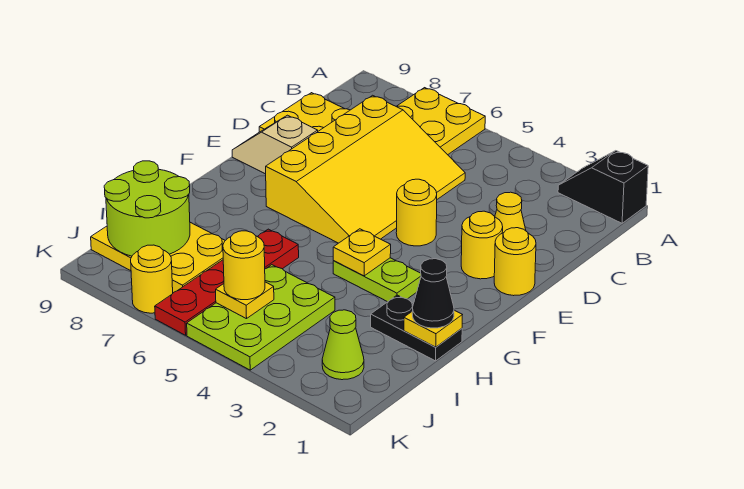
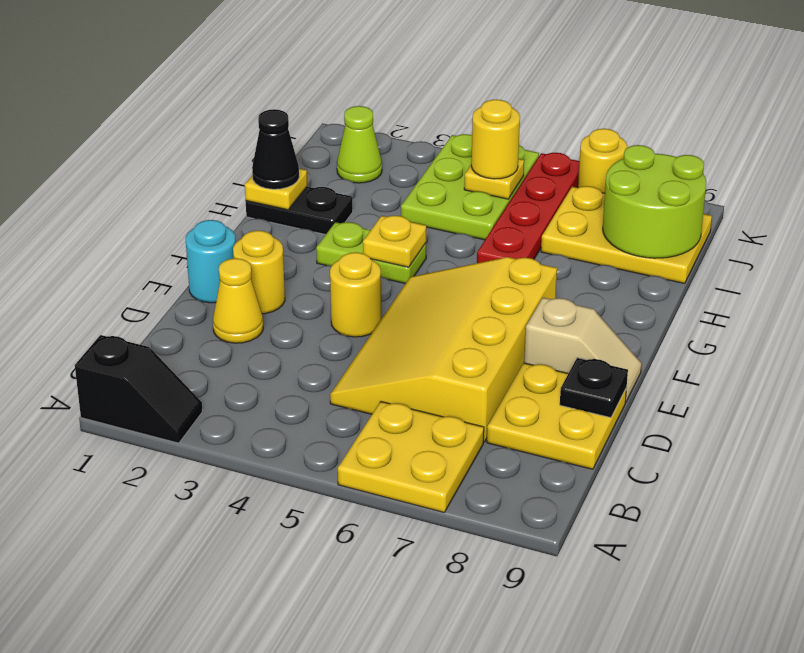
none -> black plate D9 level 2
yellow round brick E1 level 1 -> cyan round brick E1 level 1

